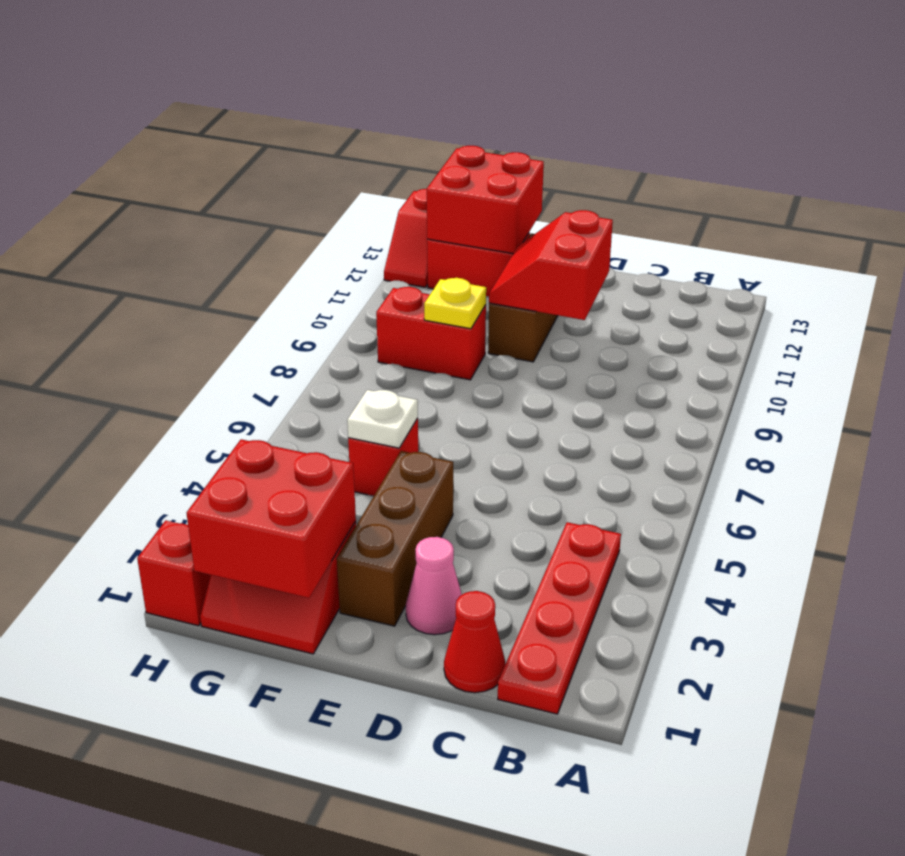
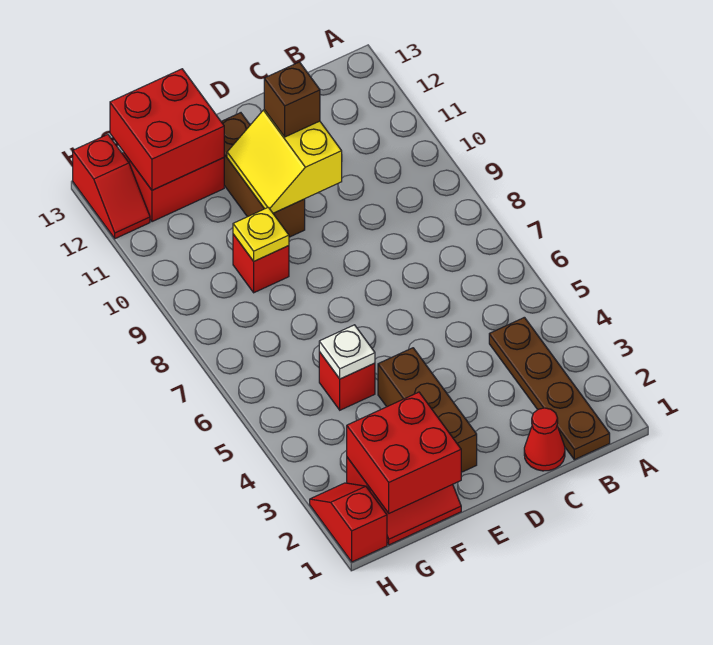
red plate B1:B4 level 1 -> brown plate B1:B4 level 1
pink cone D2 level 1 -> none
red slope D10:E11 level 2 top D -> yellow slope D10:E11 level 2 top D
none -> brown brick D11 level 3
red brick F9:G9 level 1 -> red brick F9 level 1

